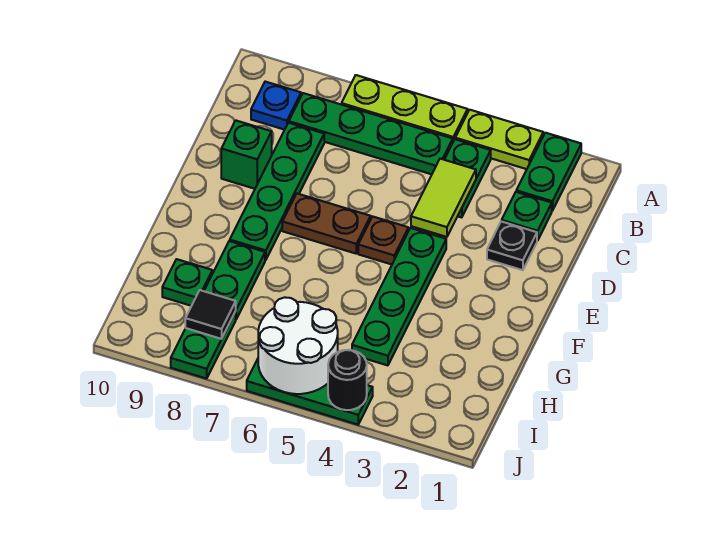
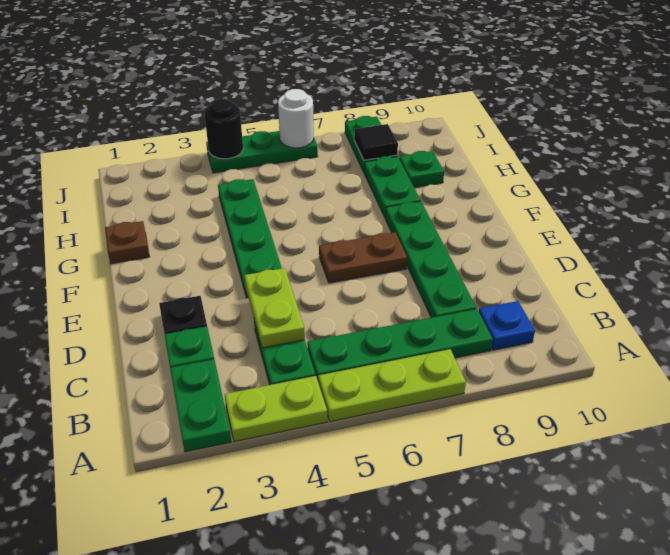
lime tile C4:D4 level 2 -> lime plate C4:D4 level 2
green brick D9 level 1 -> none
brown plate E5 level 1 -> brown plate G1 level 1
white round brick I5:J6 level 2 -> white round brick J6 level 2

